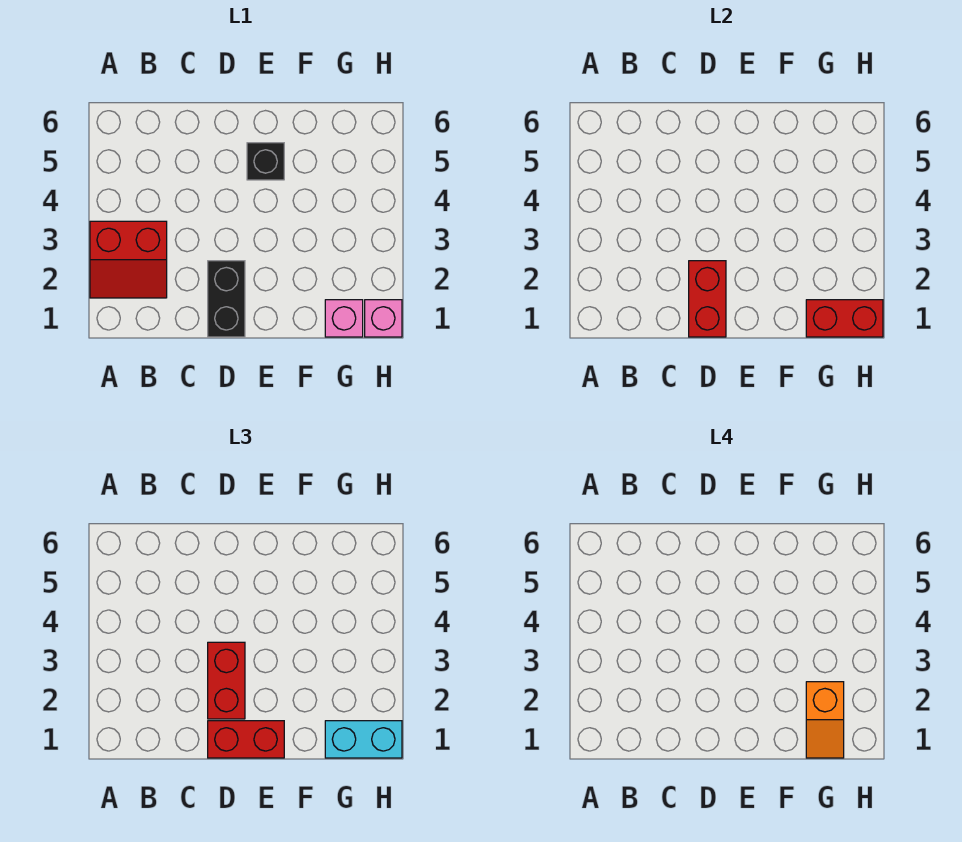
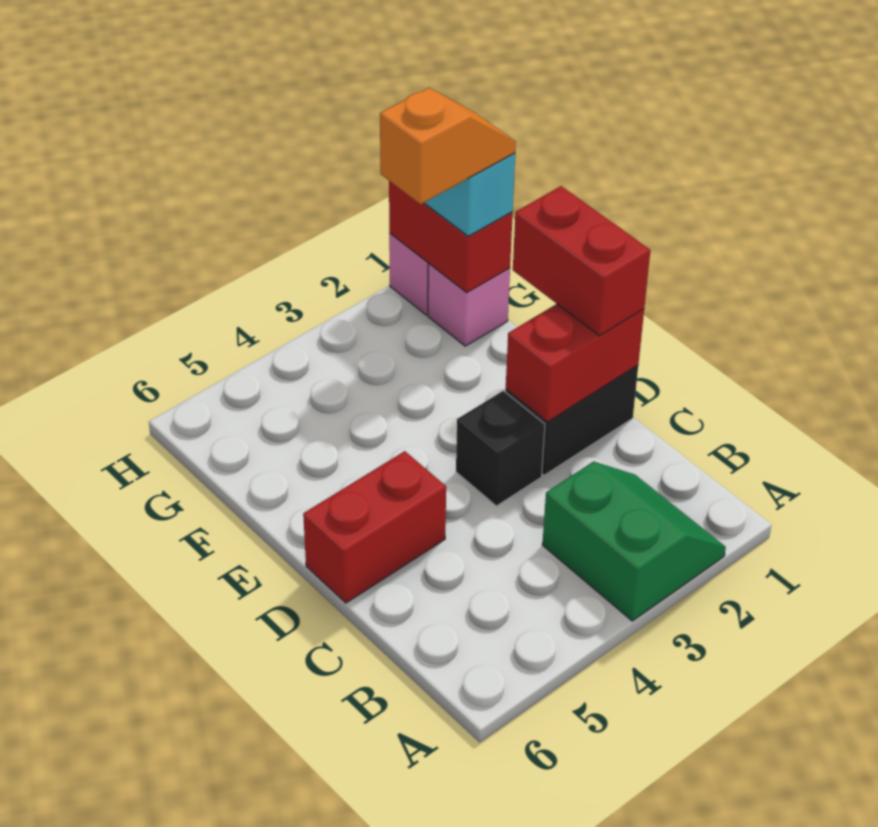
red slope A2:B3 level 1 top 3 -> green slope A2:B3 level 1 top 3
red brick D2:D3 level 3 -> red brick D5:D6 level 1
black brick E5 level 1 -> black brick D3 level 1

